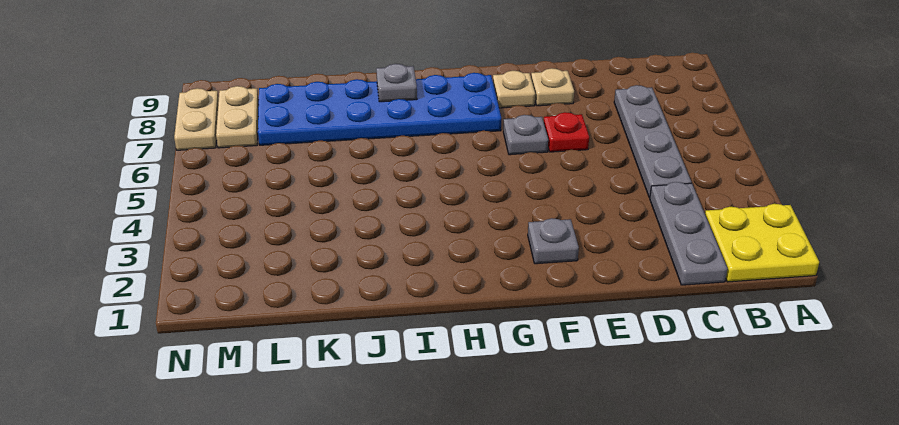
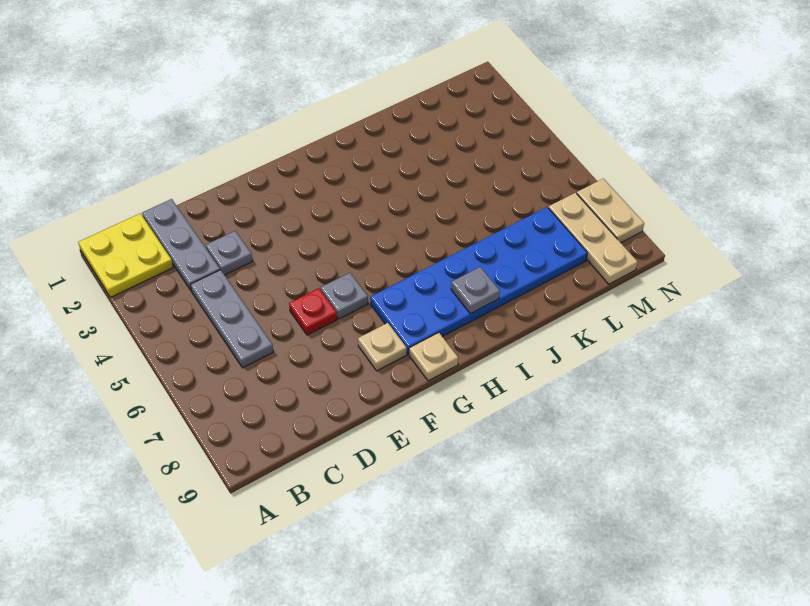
grey plate C4:C7 level 1 -> grey plate C4:C6 level 1
tan plate E8 level 1 -> tan plate G9 level 1
grey plate F2 level 1 -> grey plate D3 level 1
tan plate M7:M8 level 1 -> tan plate M7:M9 level 1

